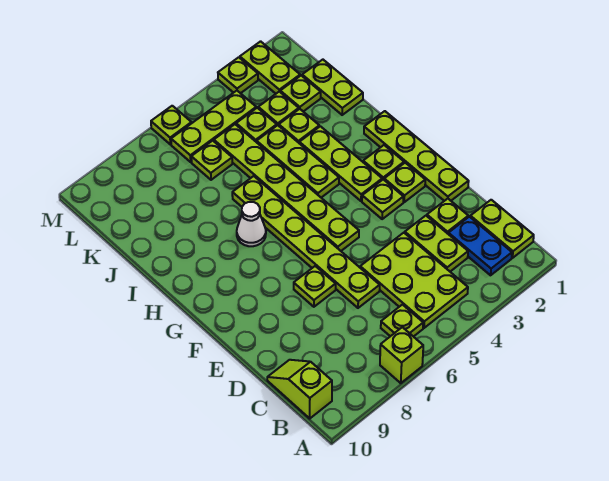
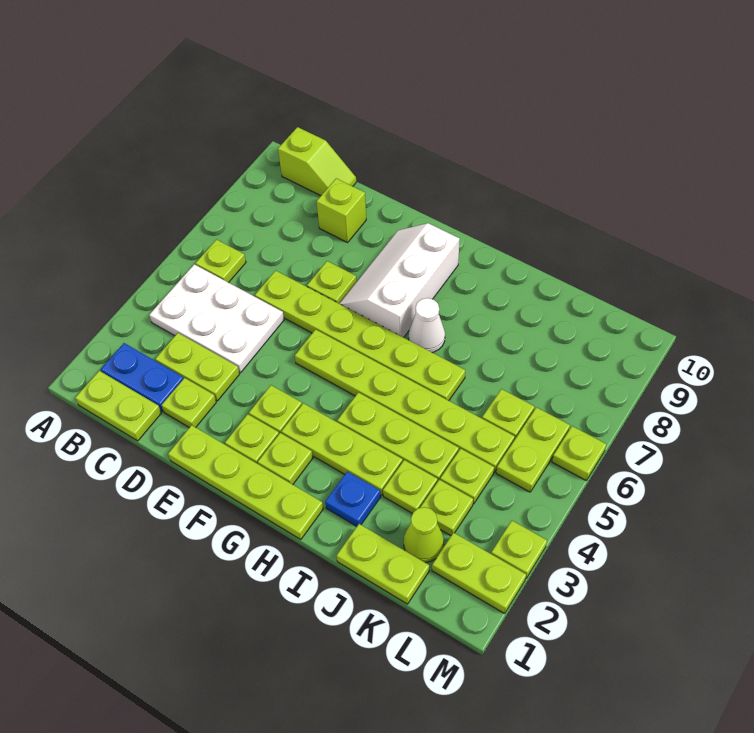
lime brick A7 level 1 -> lime brick D9 level 1
lime plate B4:D5 level 1 -> white plate B4:D5 level 1
none -> white slope F7:G9 level 1 top G
none -> blue plate I2 level 1
lime plate K2 level 1 -> lime cone K2 level 1
lime plate L4:L6 level 1 -> lime plate L5:L6 level 1

